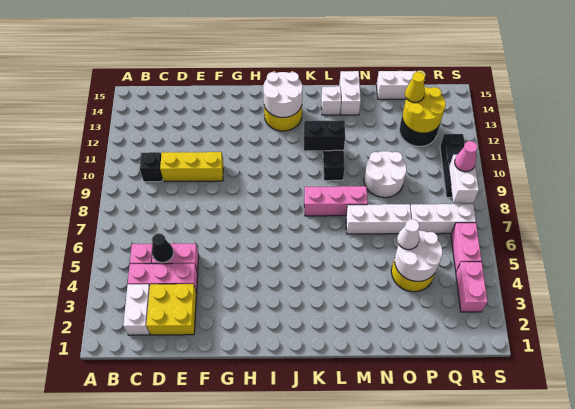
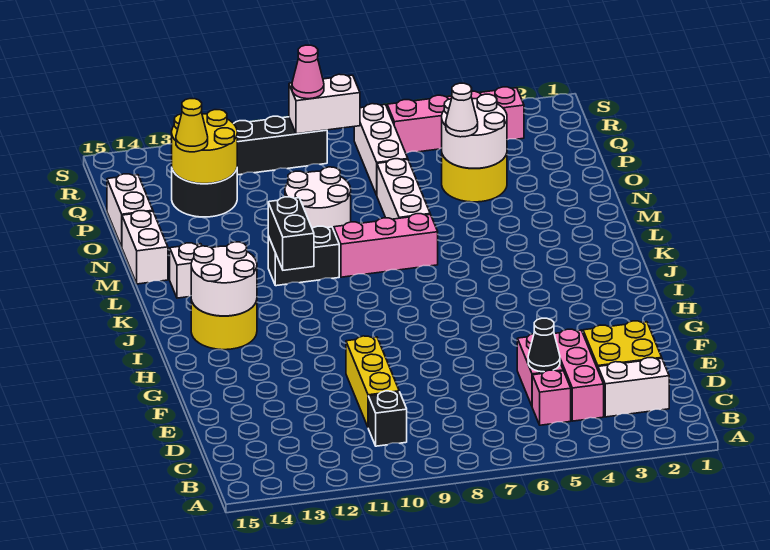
pink brick K8:M8 level 1 -> pink brick L7:L9 level 1
white brick M14:M15 level 1 -> white brick M15:N15 level 1

